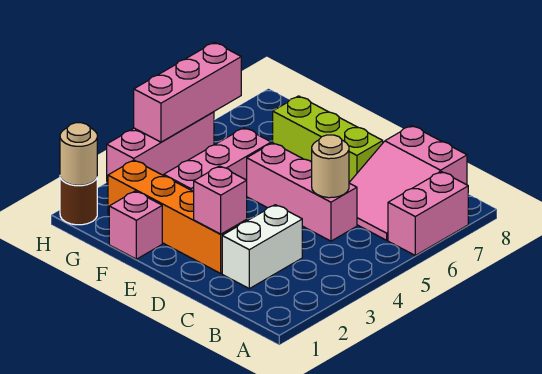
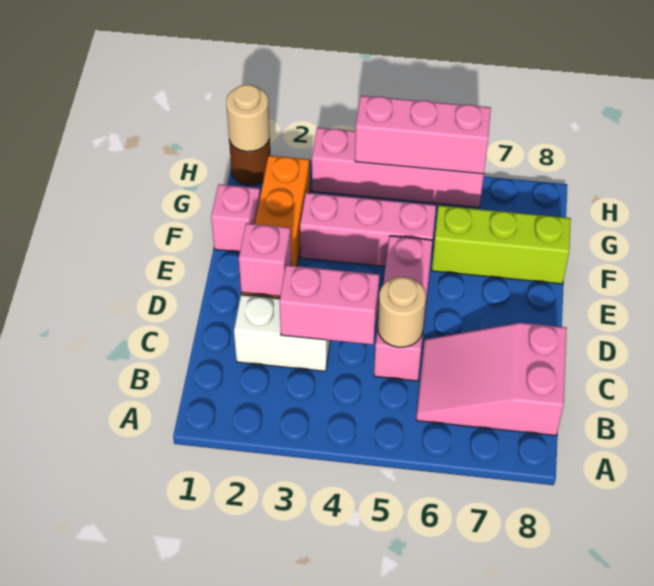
pink brick A6:A7 level 1 -> pink brick C3:C4 level 2
lime brick D7:F7 level 1 -> lime brick F6:F8 level 1
pink brick H3:H5 level 1 -> pink brick H3:H6 level 1

